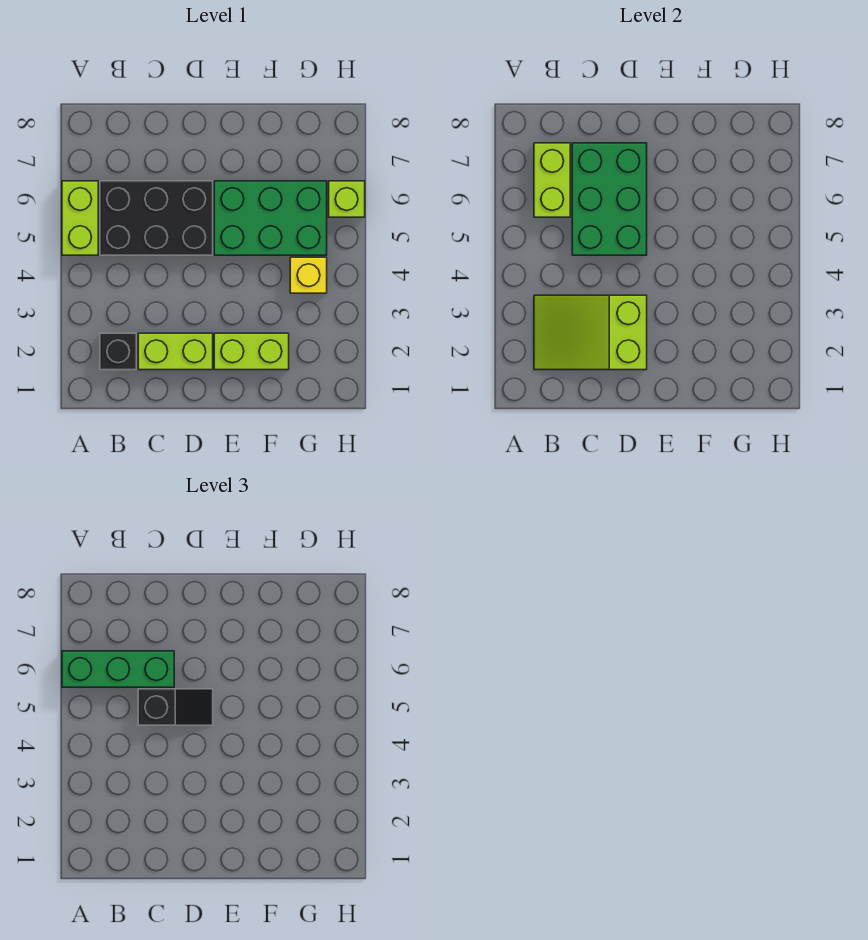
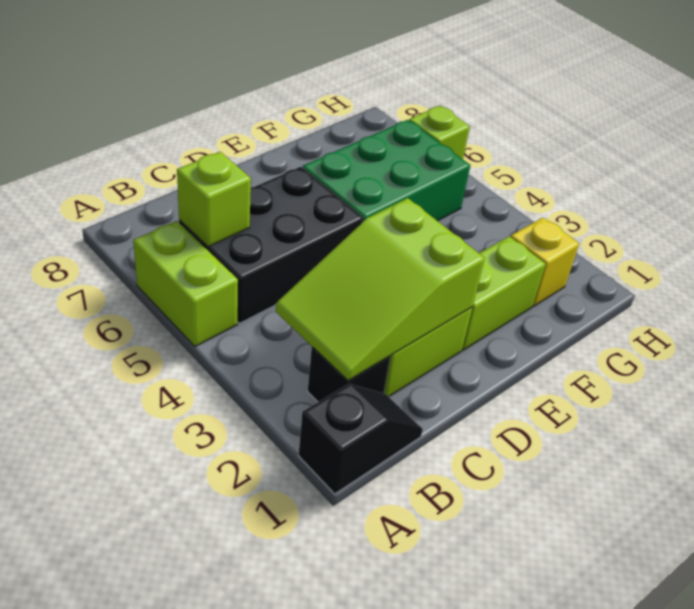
green brick A6:C6 level 3 -> none
lime brick B6:B7 level 2 -> lime brick B6 level 2
green brick C5:D7 level 2 -> none
black slope C5:D5 level 3 top C -> black slope A1:B1 level 1 top A
yellow brick G4 level 1 -> yellow brick G2 level 1

